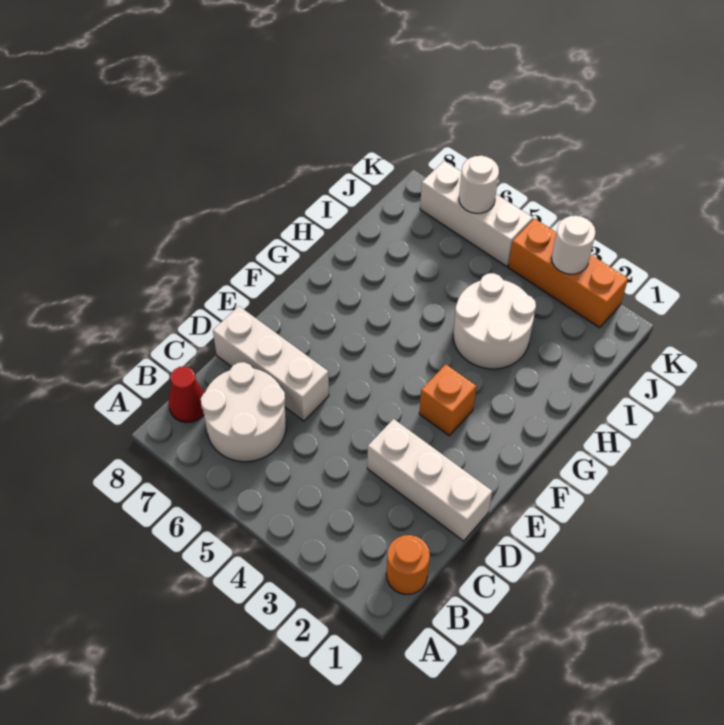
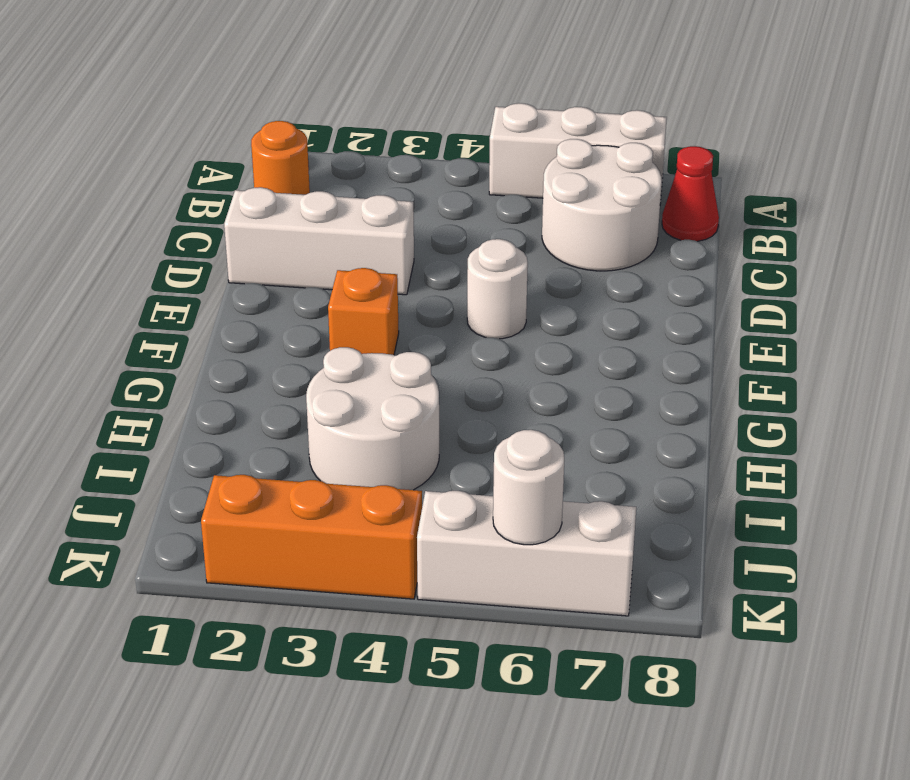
white brick D6:D8 level 1 -> white brick A5:A7 level 1
white round brick K3 level 2 -> white round brick E5 level 1

